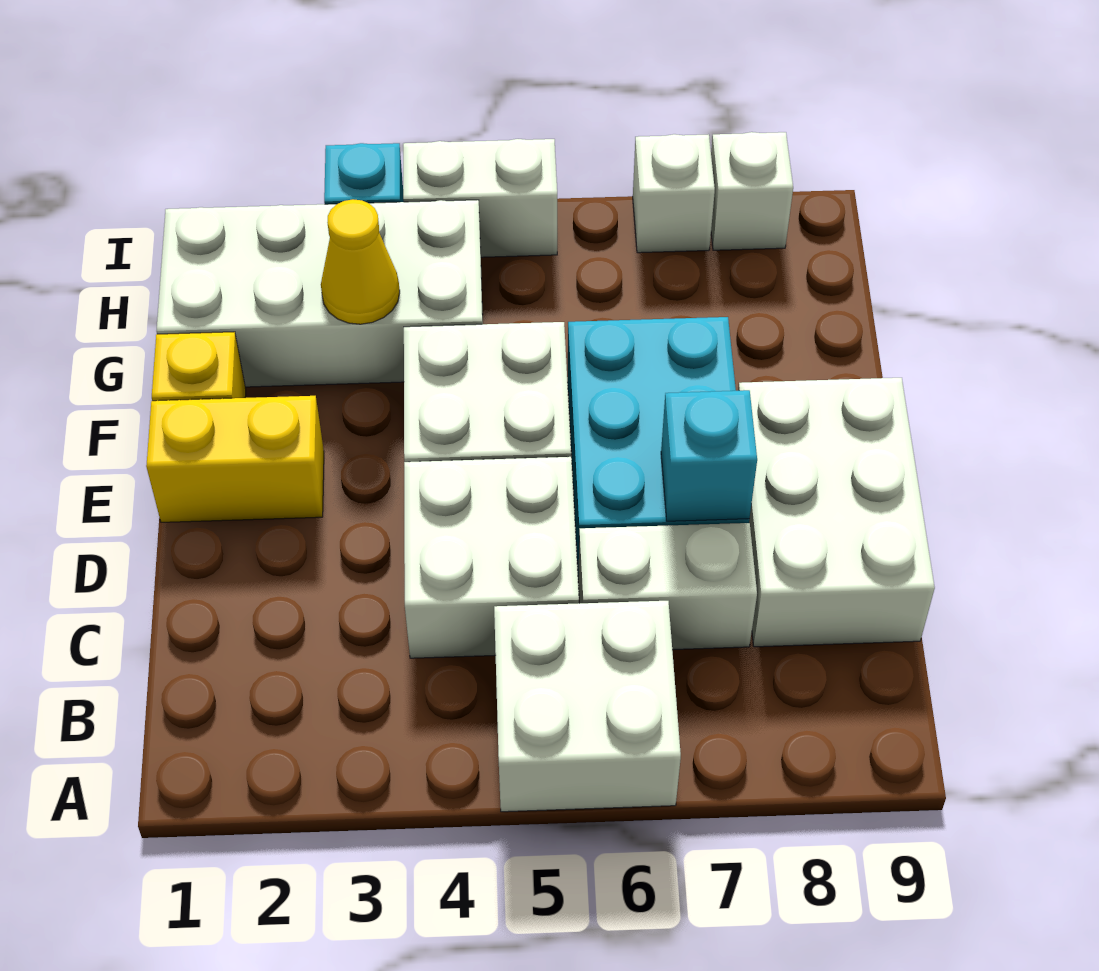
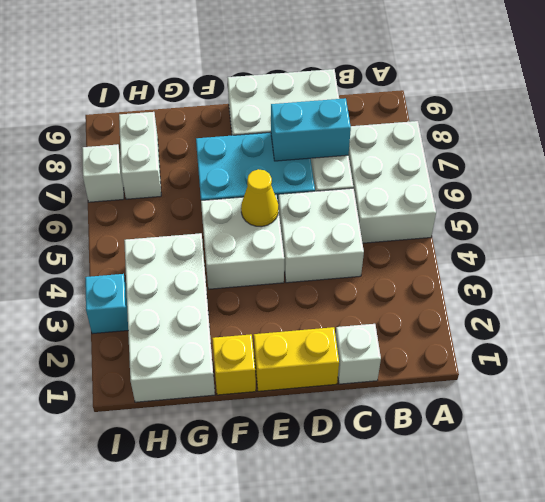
white brick A5:B6 level 1 -> white brick A5:B7 level 1
cyan brick D7 level 2 -> cyan brick C7:D7 level 2
yellow brick E1:E2 level 1 -> yellow brick D1:E1 level 1
yellow cone G3 level 2 -> yellow cone E5 level 2
white brick I4:I5 level 1 -> white brick H7:H8 level 1
white brick I8 level 1 -> white brick C1 level 1

